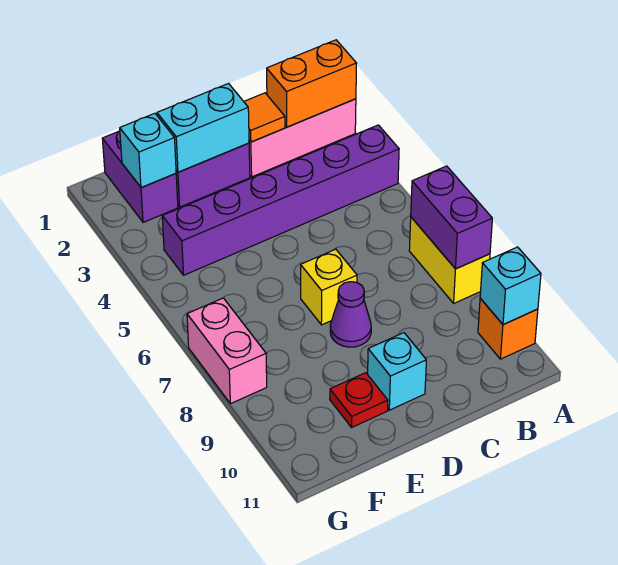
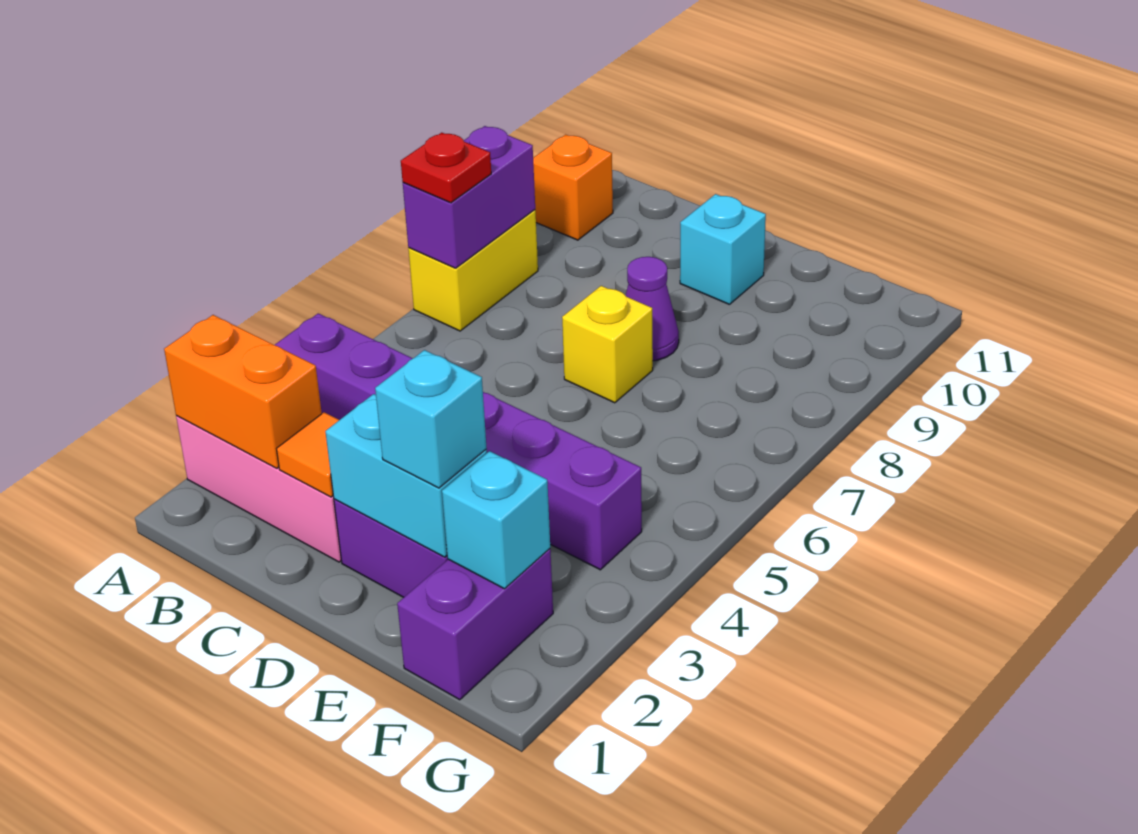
cyan brick A10 level 2 -> cyan brick E2 level 3
red plate E10 level 1 -> red plate A7 level 3
pink brick G7:G8 level 1 -> none

